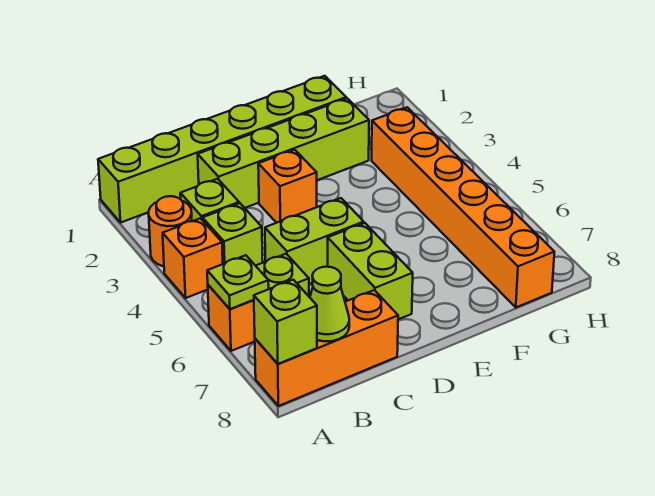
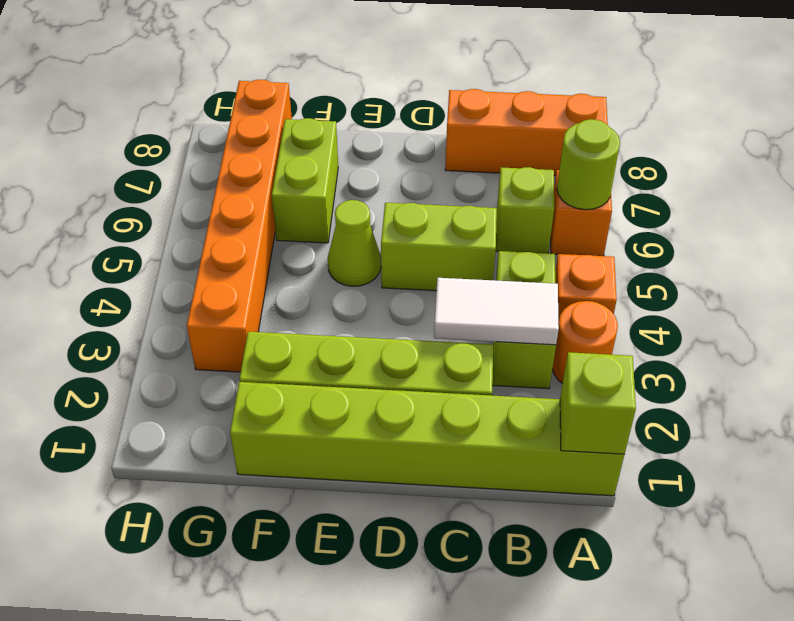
lime plate A6 level 2 -> lime round brick A6 level 2
lime brick A8 level 2 -> lime brick A1 level 2
none -> white tile B3:C3 level 2
lime cone B8 level 2 -> lime cone E5 level 1
orange brick D3 level 1 -> none
lime brick D6:D7 level 1 -> lime brick F6:F7 level 1

